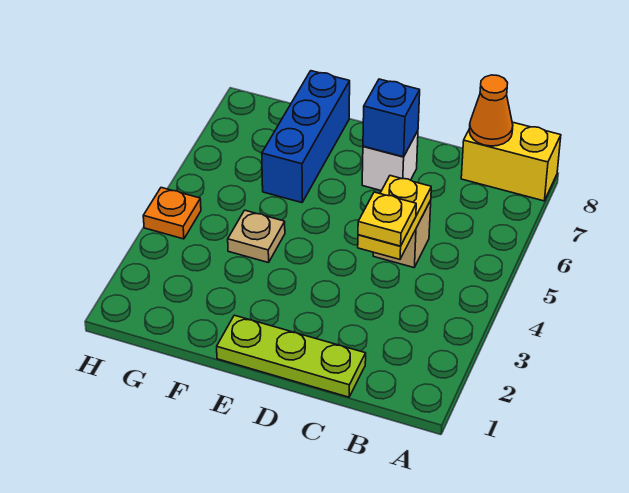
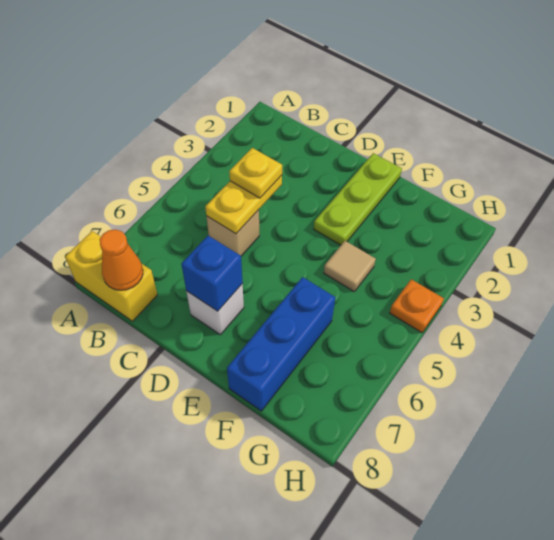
lime plate C1:E1 level 1 -> lime plate E1:E3 level 1
tan plate F4 level 1 -> tan tile F4 level 1

